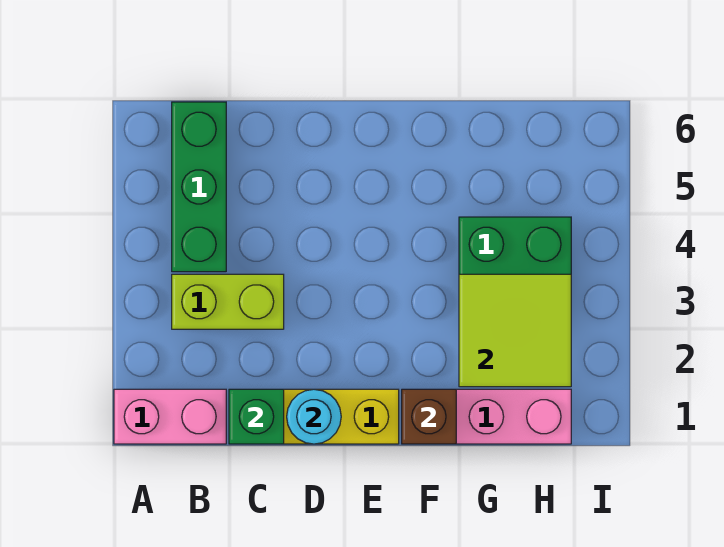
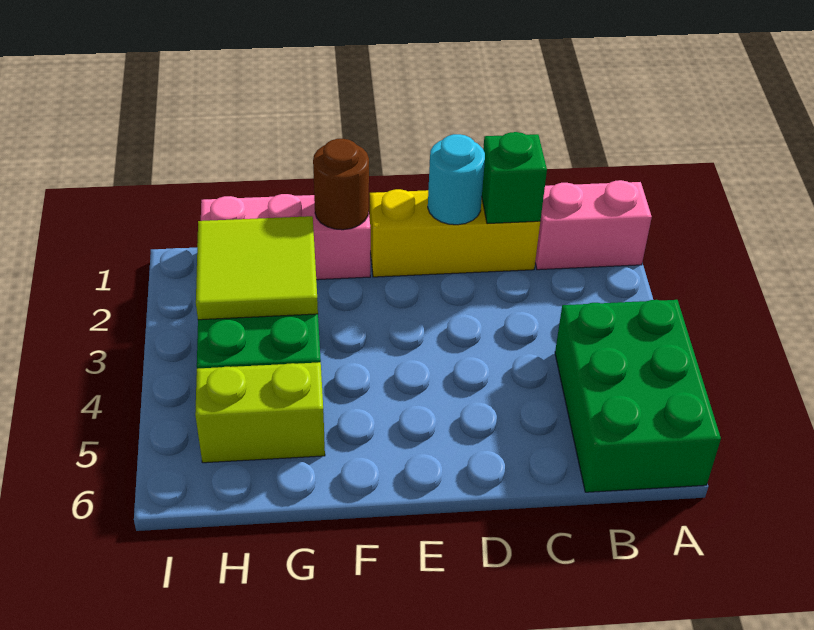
lime brick B3:C3 level 1 -> lime brick G5:H5 level 1
green brick B4:B6 level 1 -> green brick A4:B6 level 1
brown brick F1 level 2 -> brown round brick F1 level 2

